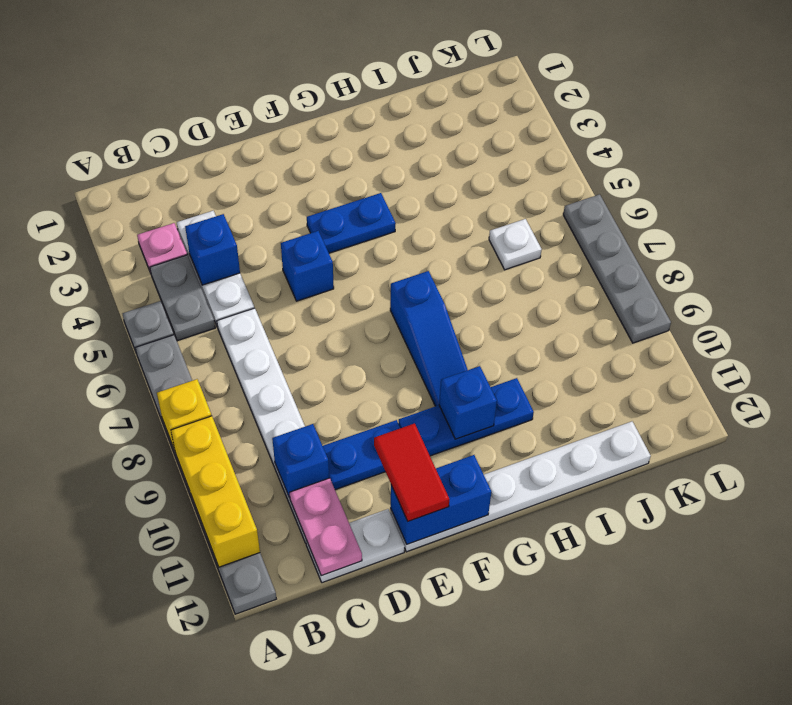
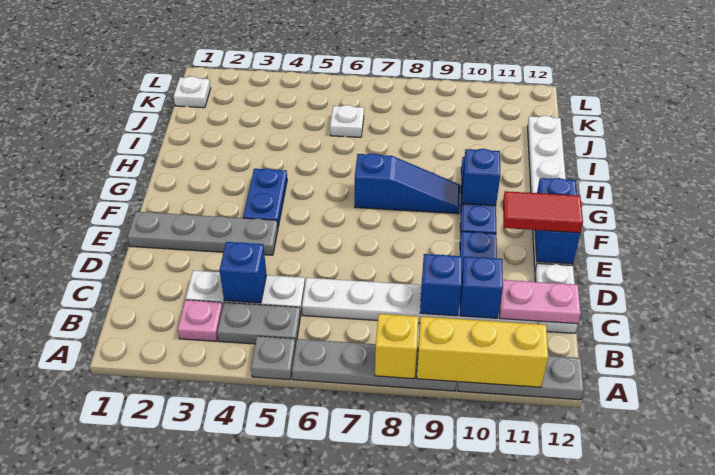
blue brick E5 level 1 -> blue brick C9 level 2
none -> white plate K1 level 1
grey plate L6:L9 level 1 -> grey plate E1:E4 level 1

